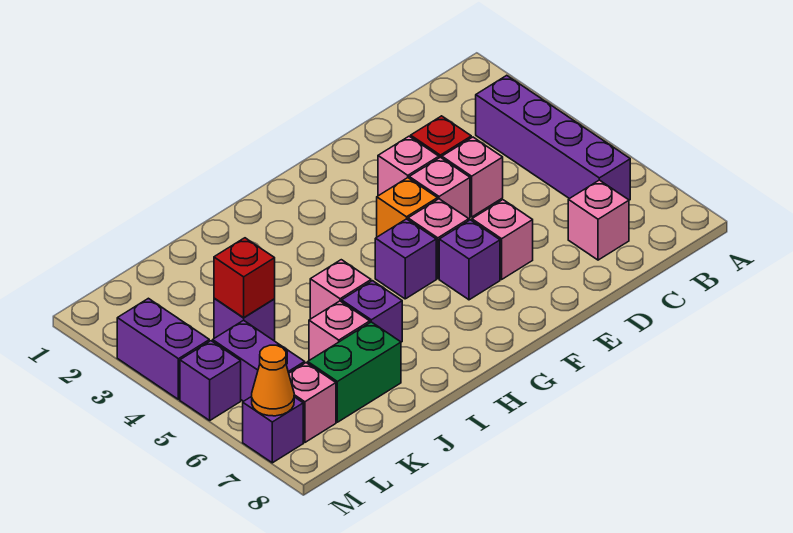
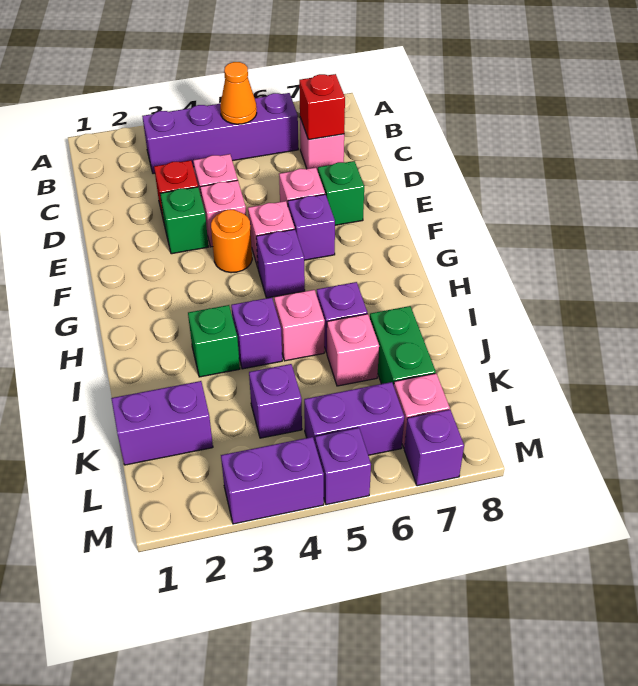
pink brick E3 level 1 -> green brick E3 level 1
none -> green brick E7 level 1
orange brick F4 level 1 -> orange round brick F4 level 1
none -> green brick I3 level 1
none -> purple brick I4 level 1
none -> purple brick K1:K2 level 1
red brick K4 level 2 -> red brick C7 level 2
orange cone M7 level 2 -> orange cone B5 level 2

